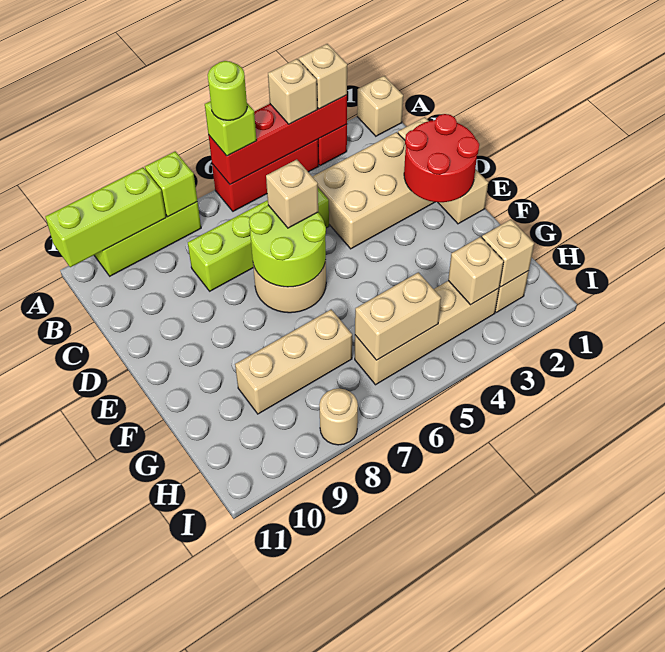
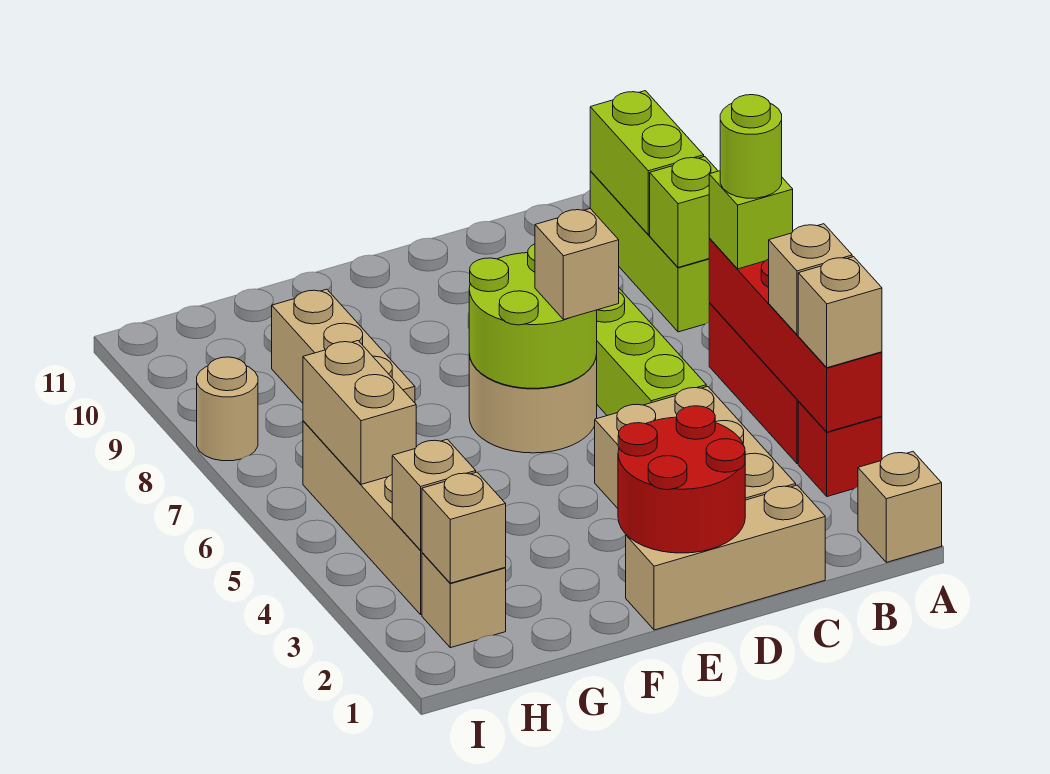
lime brick A9:A11 level 2 -> lime brick A9:A10 level 2

